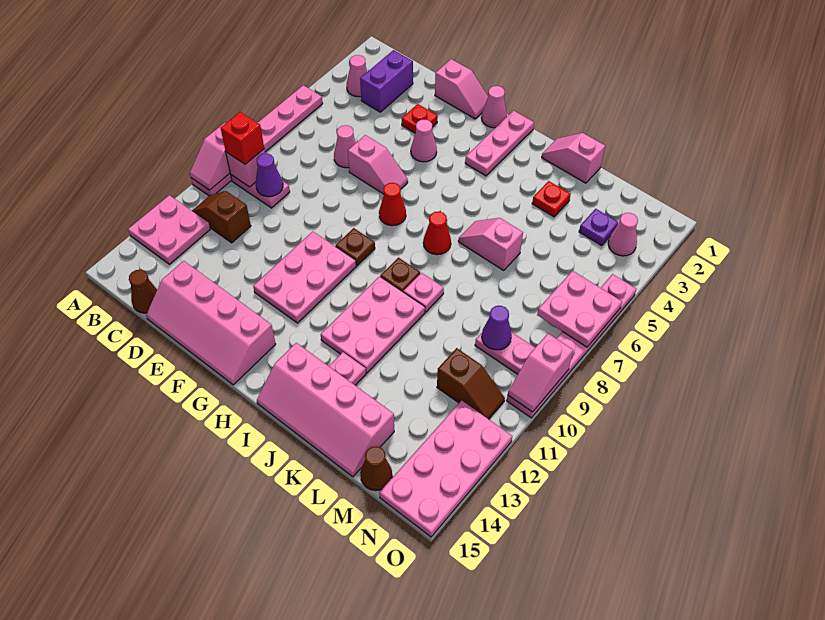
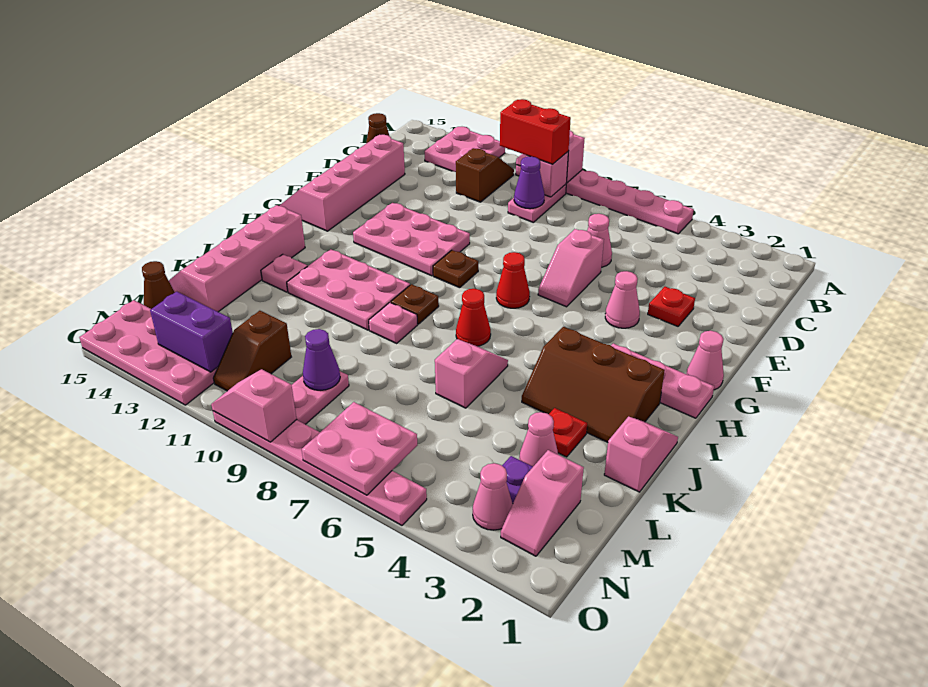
pink cone B3 level 1 -> pink cone L3 level 1
red brick B9 level 3 -> red brick B9:B10 level 3
purple brick C2:C3 level 1 -> purple brick N12:N13 level 2
pink slope E1:F1 level 1 top E -> pink slope M2:N2 level 1 top M
none -> brown slope I2:J4 level 1 top I

